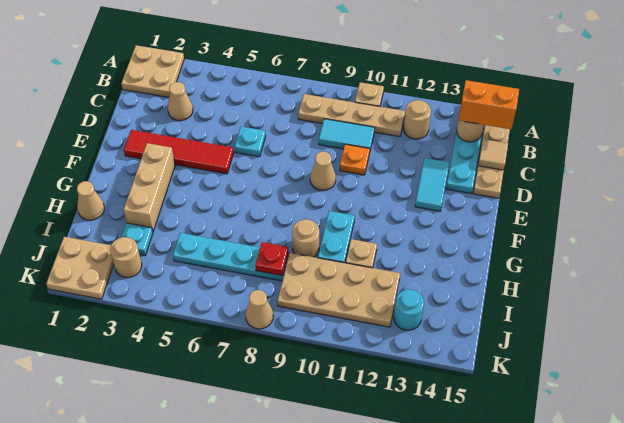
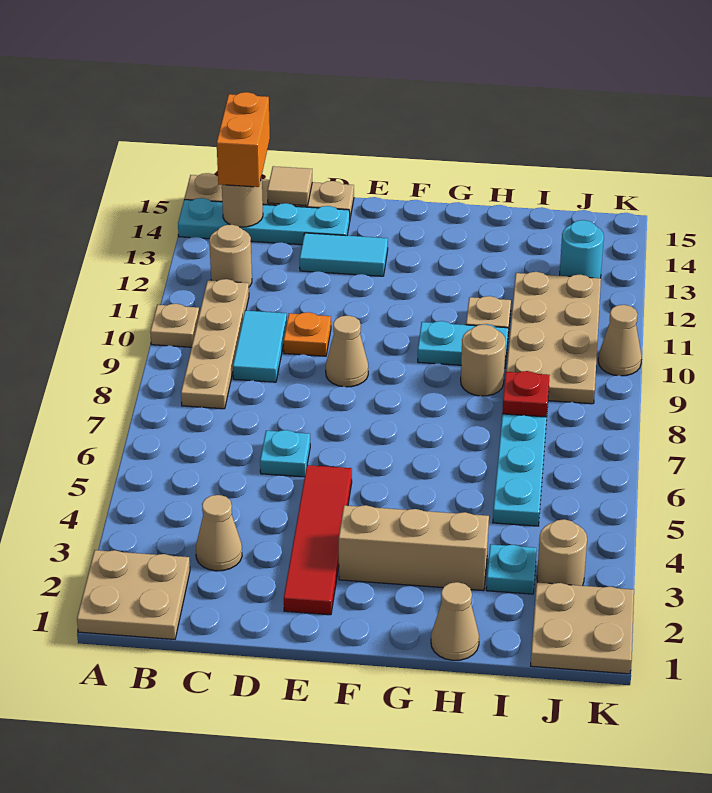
tan cone K8 level 1 -> tan cone K10 level 1

